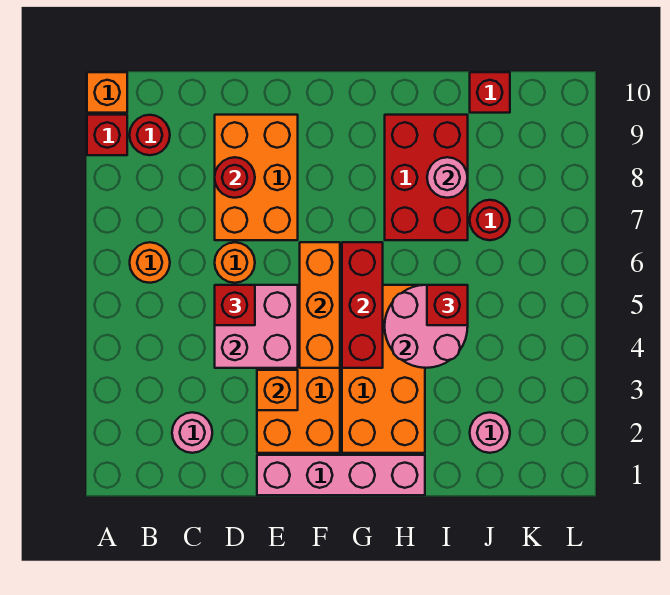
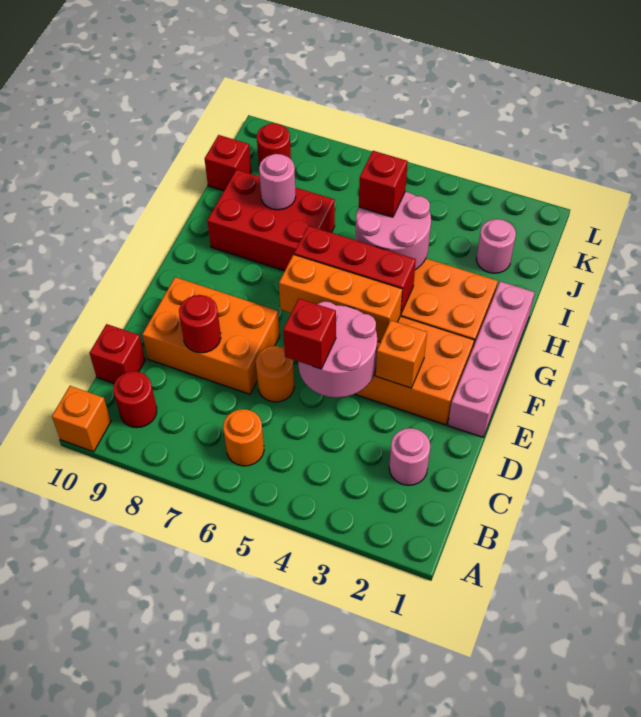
red brick A9 level 1 -> red brick C10 level 1
pink brick D4:E5 level 2 -> pink round brick D4:E5 level 2
red round brick J7 level 1 -> red round brick K9 level 1

